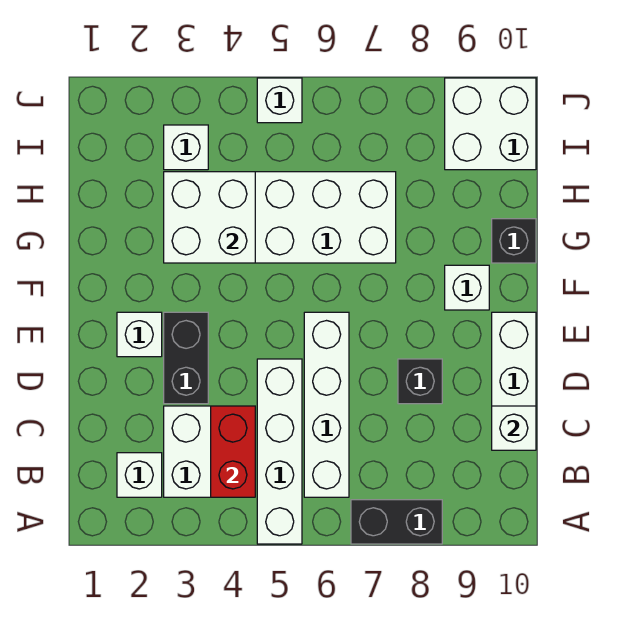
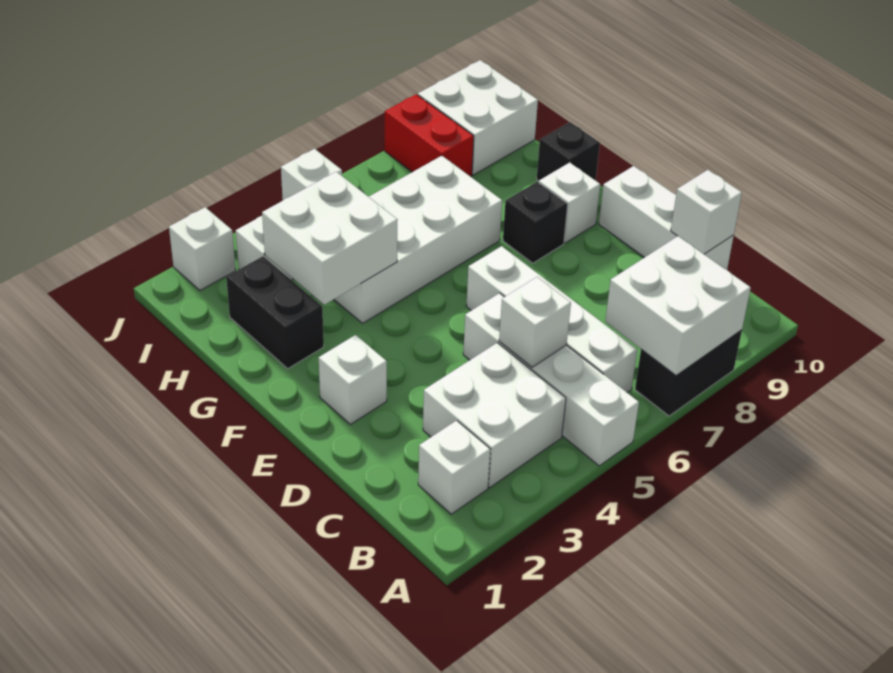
none -> white brick A7:B8 level 2
red brick B4:C4 level 2 -> red brick I8:J8 level 1
none -> white brick C5 level 2
black brick D3:E3 level 1 -> black brick G2:H2 level 1
black brick D8 level 1 -> black brick F8 level 1
none -> white brick J2 level 1

